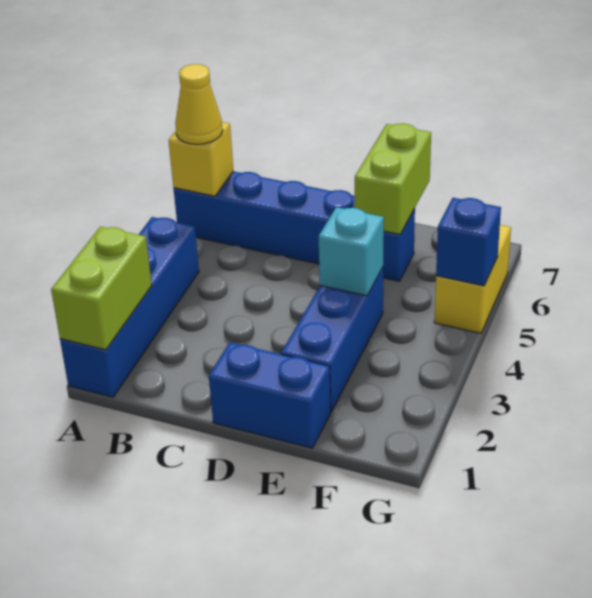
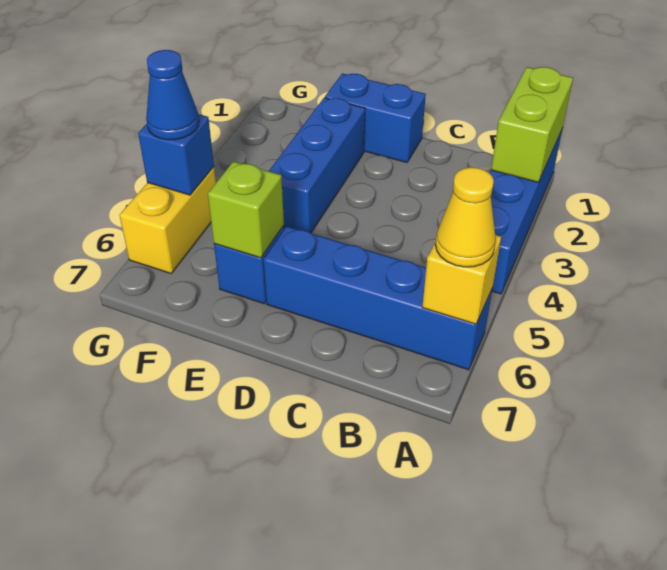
cyan brick E4 level 2 -> none
lime brick E6:E7 level 2 -> lime brick E6 level 2
none -> blue cone G5 level 3

